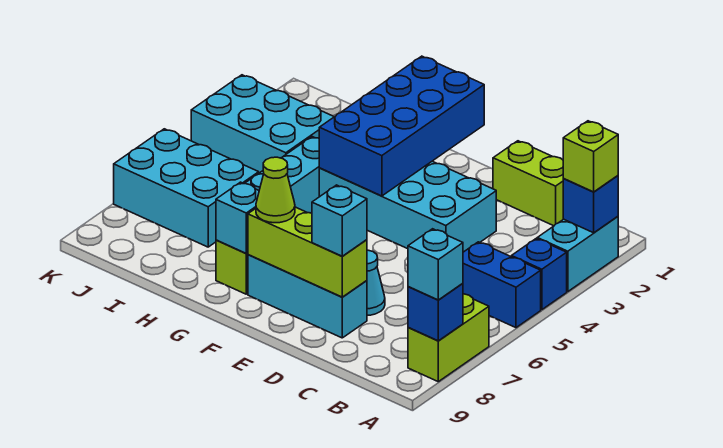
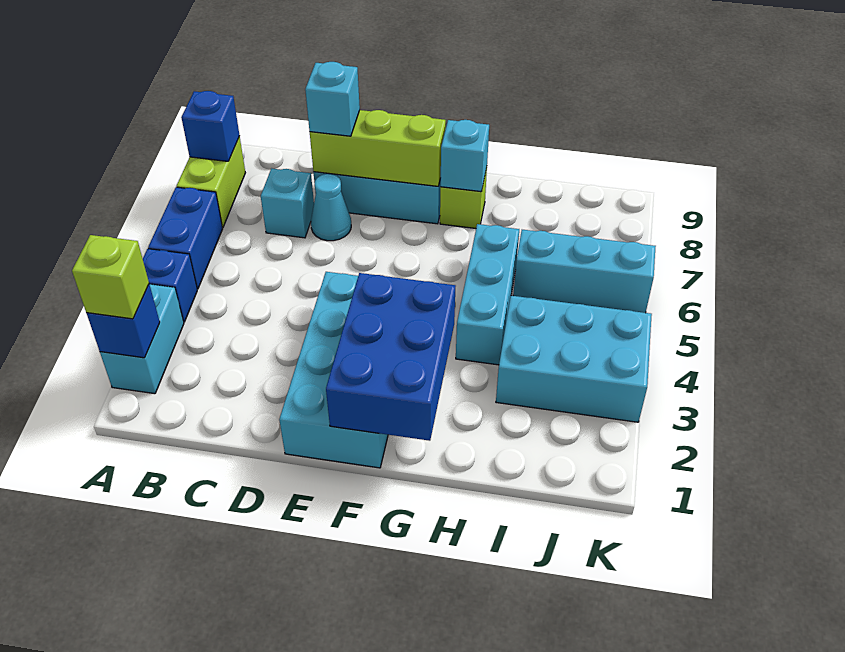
blue brick A5:B5 level 1 -> blue brick A5:A6 level 1
cyan brick A8 level 3 -> cyan brick C7 level 1
lime brick C1:D1 level 1 -> none
cyan brick D3:G4 level 1 -> cyan brick E1:F4 level 1
blue brick F1:G4 level 2 -> blue brick F1:G3 level 2
lime cone F8 level 3 -> none
cyan brick I6:K7 level 1 -> cyan brick I6:K6 level 1

